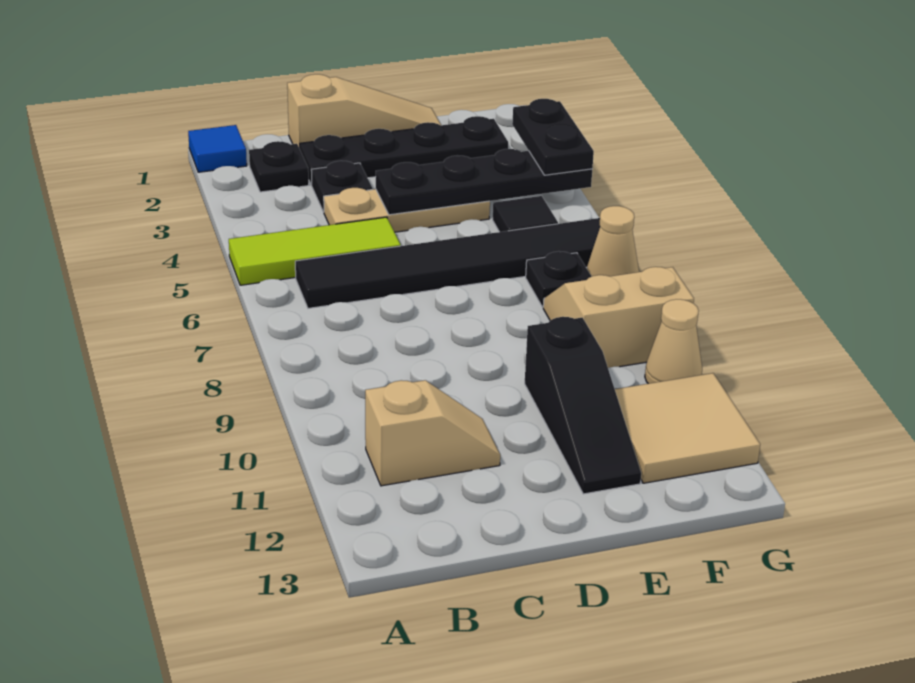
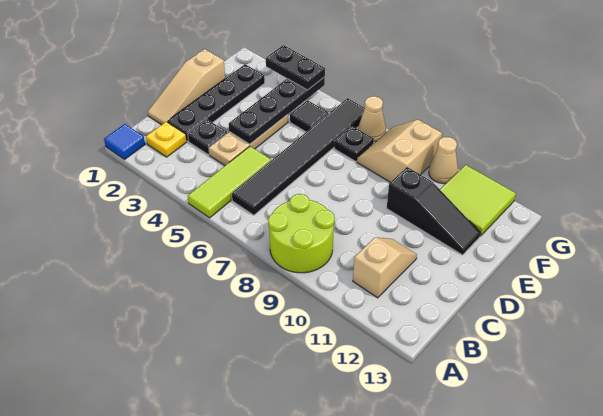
none -> lime round brick A8:B9 level 1
black plate B2 level 1 -> yellow plate B2 level 1
tan slope C1:E1 level 1 top C -> tan slope C1:E1 level 1 top E
tan tile F11:G12 level 1 -> lime tile F11:G12 level 1

